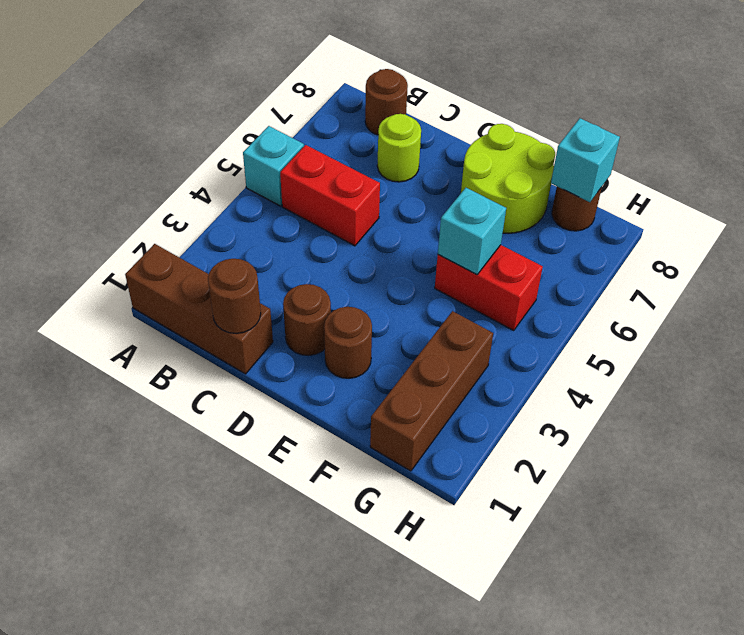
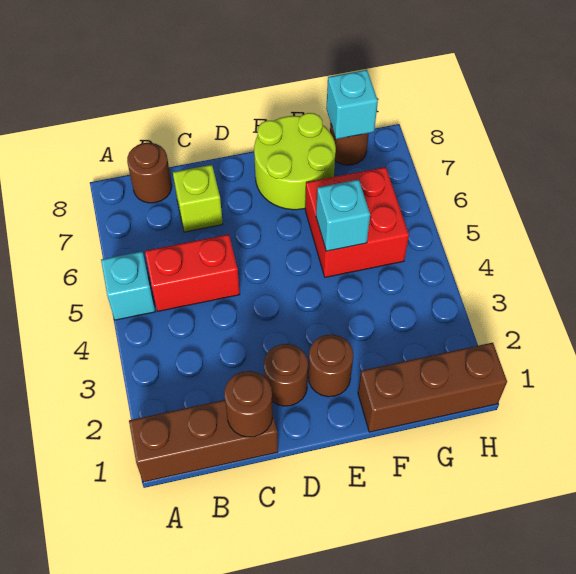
lime round brick C7 level 1 -> lime brick C7 level 1
red brick F5:G5 level 1 -> red brick F5:G6 level 1
brown brick G1:G3 level 1 -> brown brick F1:H1 level 1

